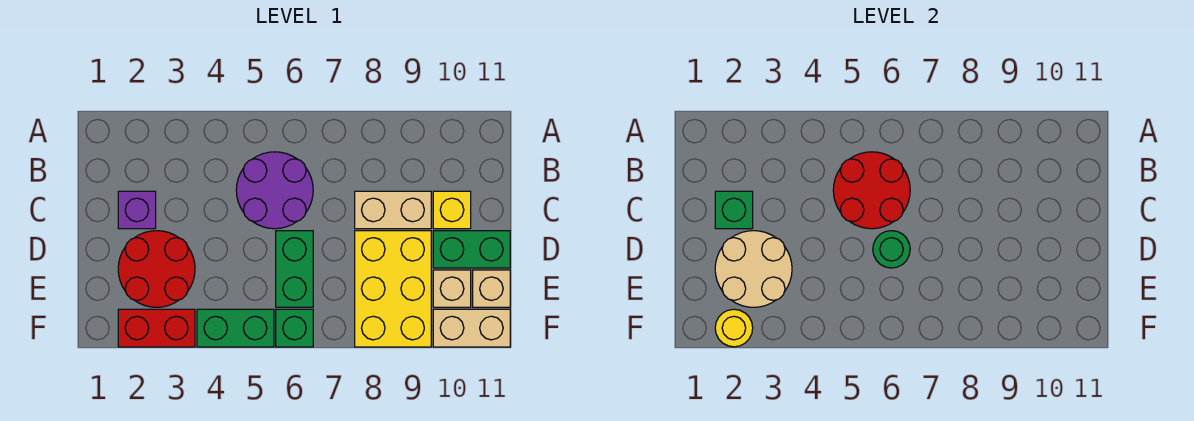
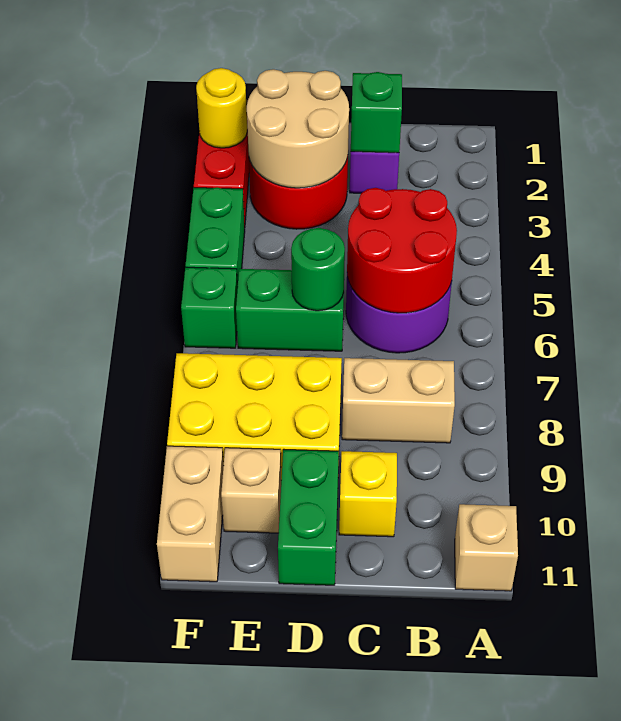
tan brick C8:C9 level 1 -> tan brick B8:C8 level 1
tan brick E11 level 1 -> tan brick A11 level 1

